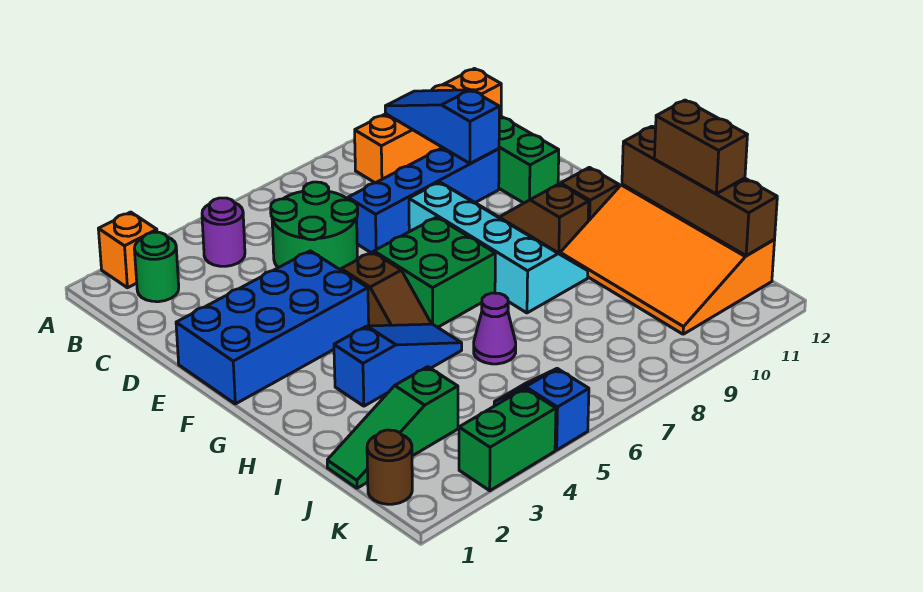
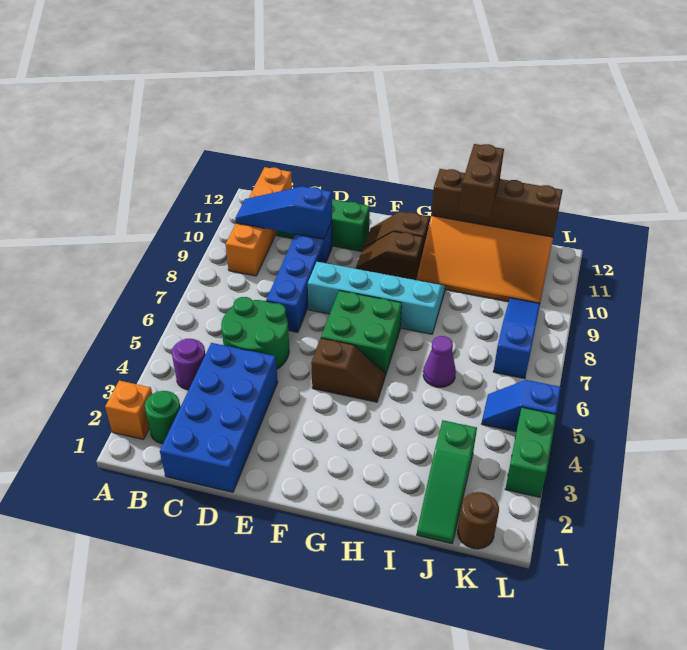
blue brick E1:F4 level 1 -> blue brick C1:D4 level 1
blue slope H3:H5 level 1 top 3 -> blue slope K7:K9 level 1 top 7
brown brick I12:J12 level 3 -> brown brick I11:I12 level 3

